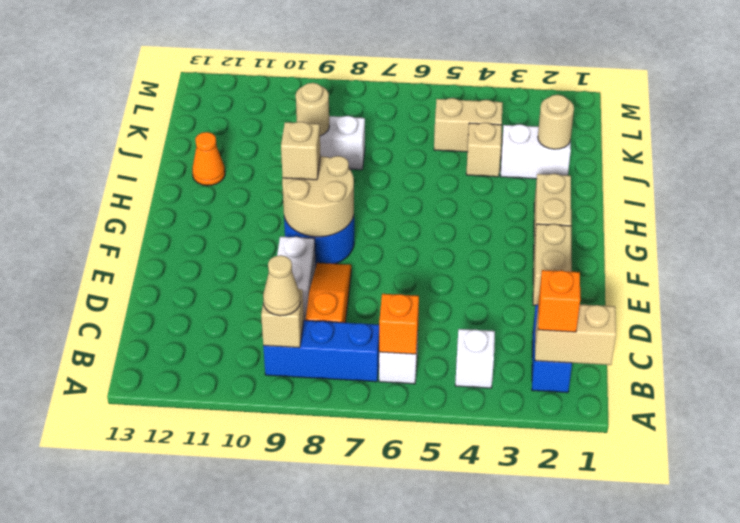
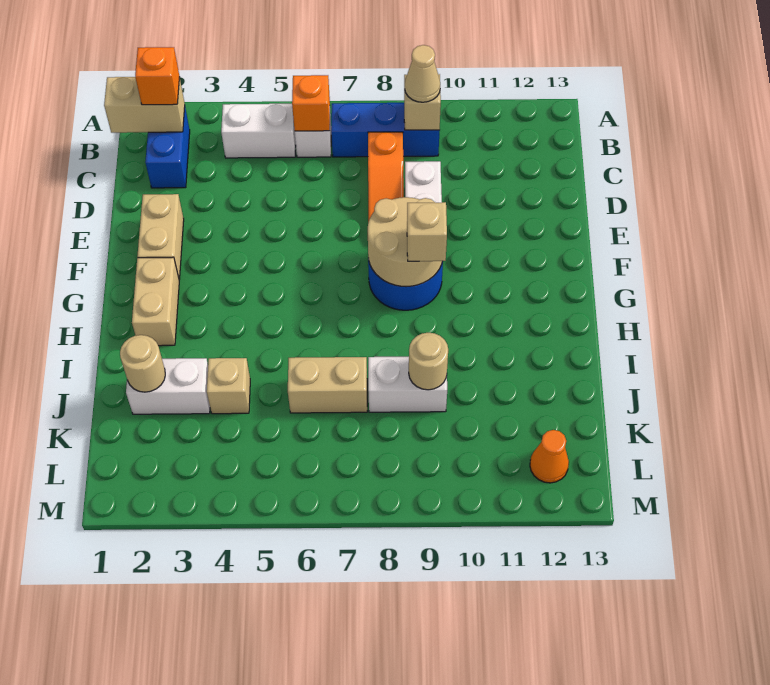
white brick B4 level 1 -> white brick B4:B5 level 1
orange cone I12 level 1 -> orange cone L12 level 1
tan brick K4:K5 level 1 -> tan brick J6:J7 level 1

